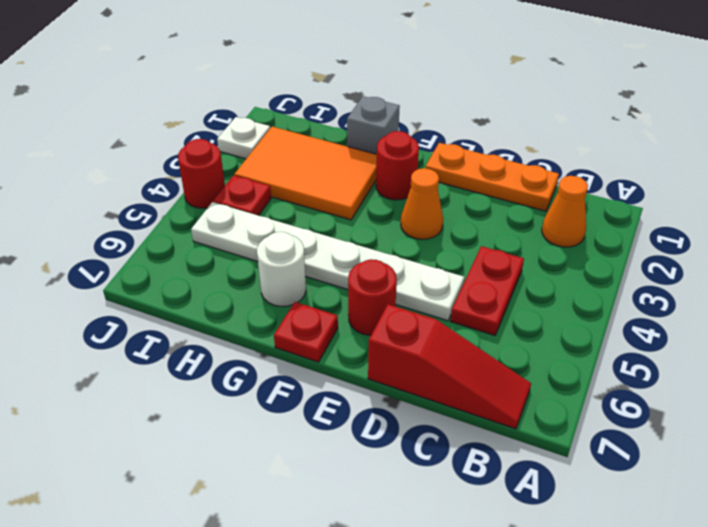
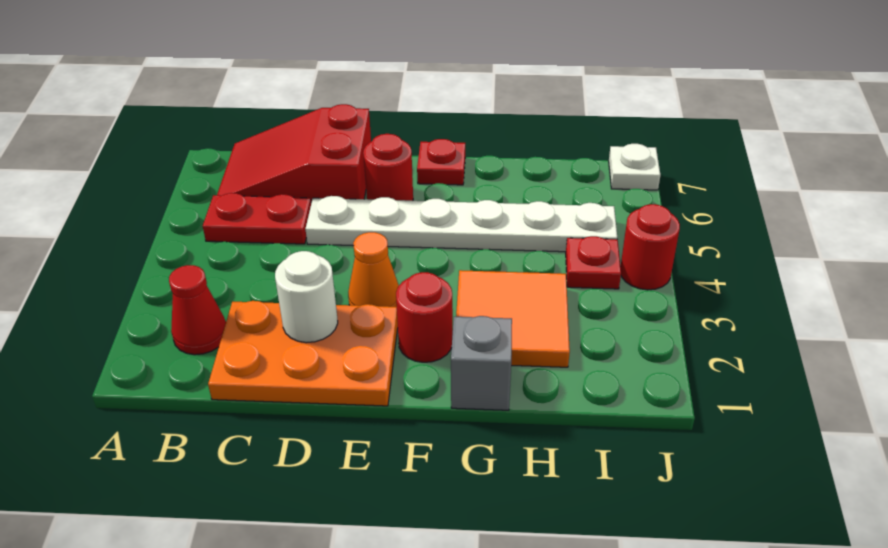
orange cone B2 level 1 -> red cone B2 level 1
red slope B7:D7 level 1 top D -> red slope B6:D7 level 1 top D
orange plate C1:E1 level 1 -> orange plate C1:E2 level 1
red plate C4:C5 level 1 -> red plate B5:C5 level 1
orange tile G2:I3 level 1 -> orange tile G2:H3 level 1
white round brick G6 level 1 -> white round brick D2 level 2
white plate J2 level 1 -> white plate J7 level 1

